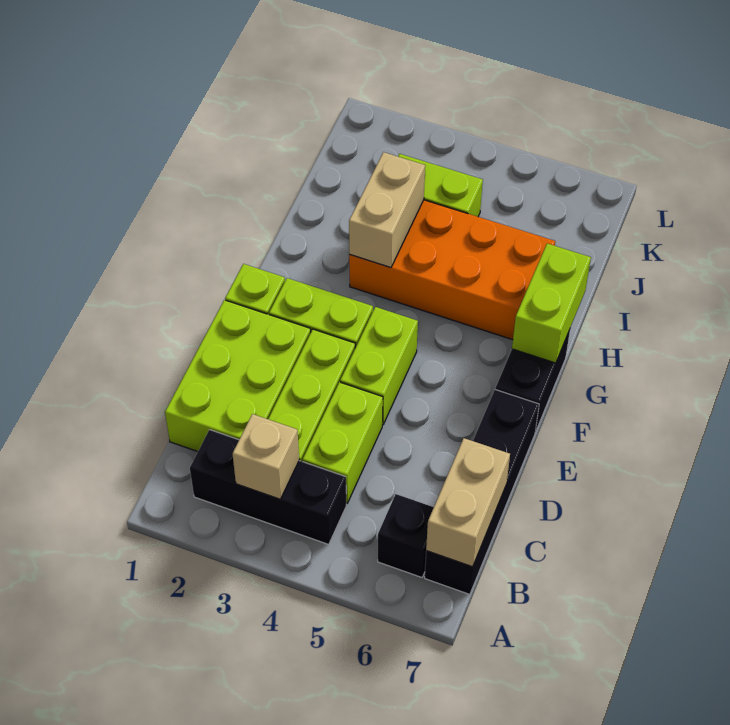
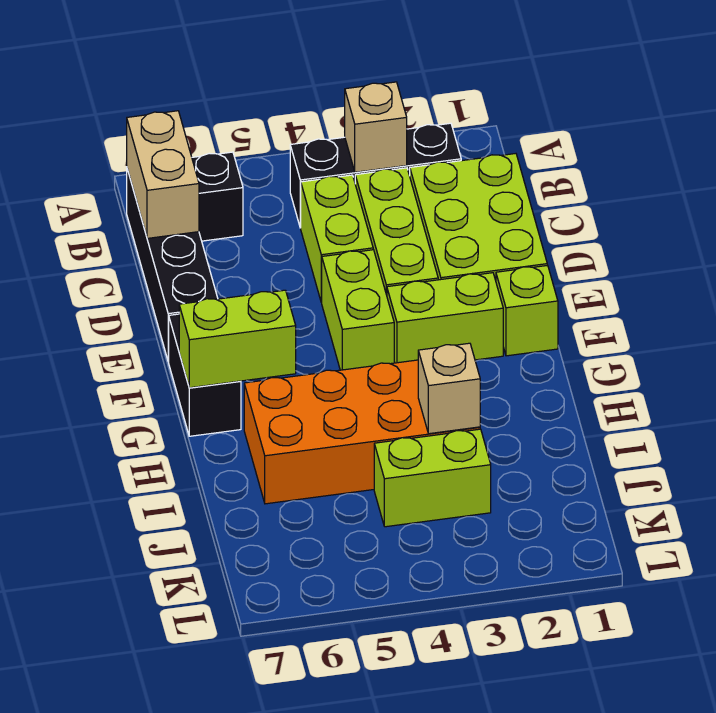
lime brick G7:H7 level 2 -> lime brick G6:G7 level 2
tan brick H3:I3 level 2 -> tan brick I3 level 2

